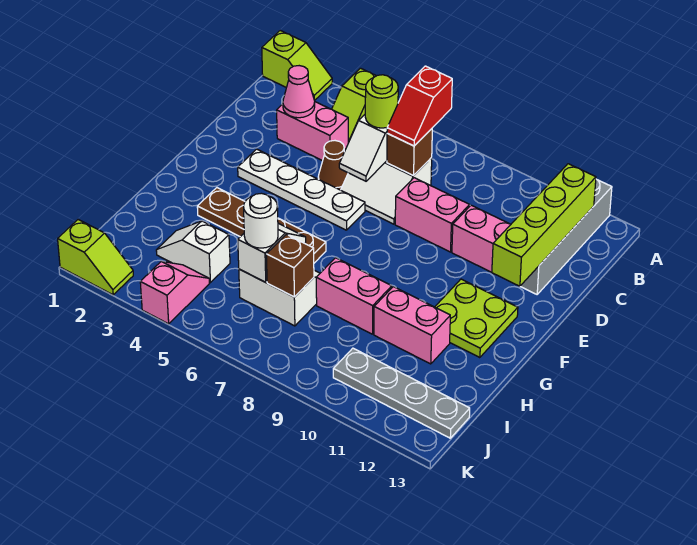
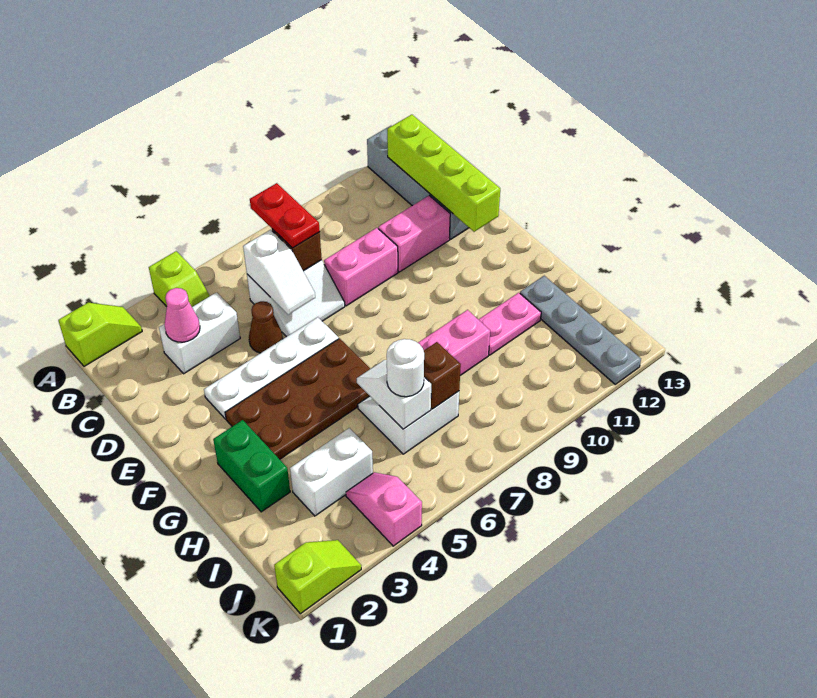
red slope B7:C7 level 3 top B -> red plate B7:C7 level 3
pink brick C3:C4 level 1 -> white brick C3:C4 level 1
lime round brick C6 level 3 -> none
lime plate F11:G12 level 1 -> none
none -> green brick G2:H2 level 1
brown plate G3:G6 level 1 -> brown plate F3:G6 level 1
pink brick H10:H11 level 1 -> pink plate H10:H11 level 1
white slope I3:I4 level 1 top 4 -> white brick I3:I4 level 1
grey plate J10:J13 level 1 -> grey plate H12:K12 level 1

